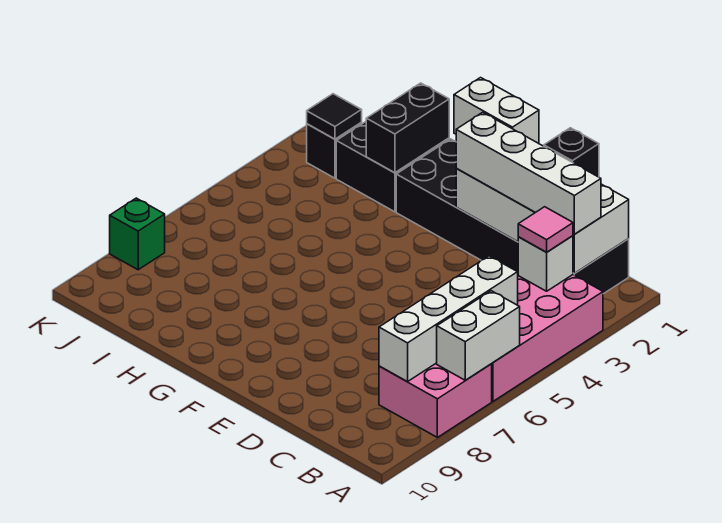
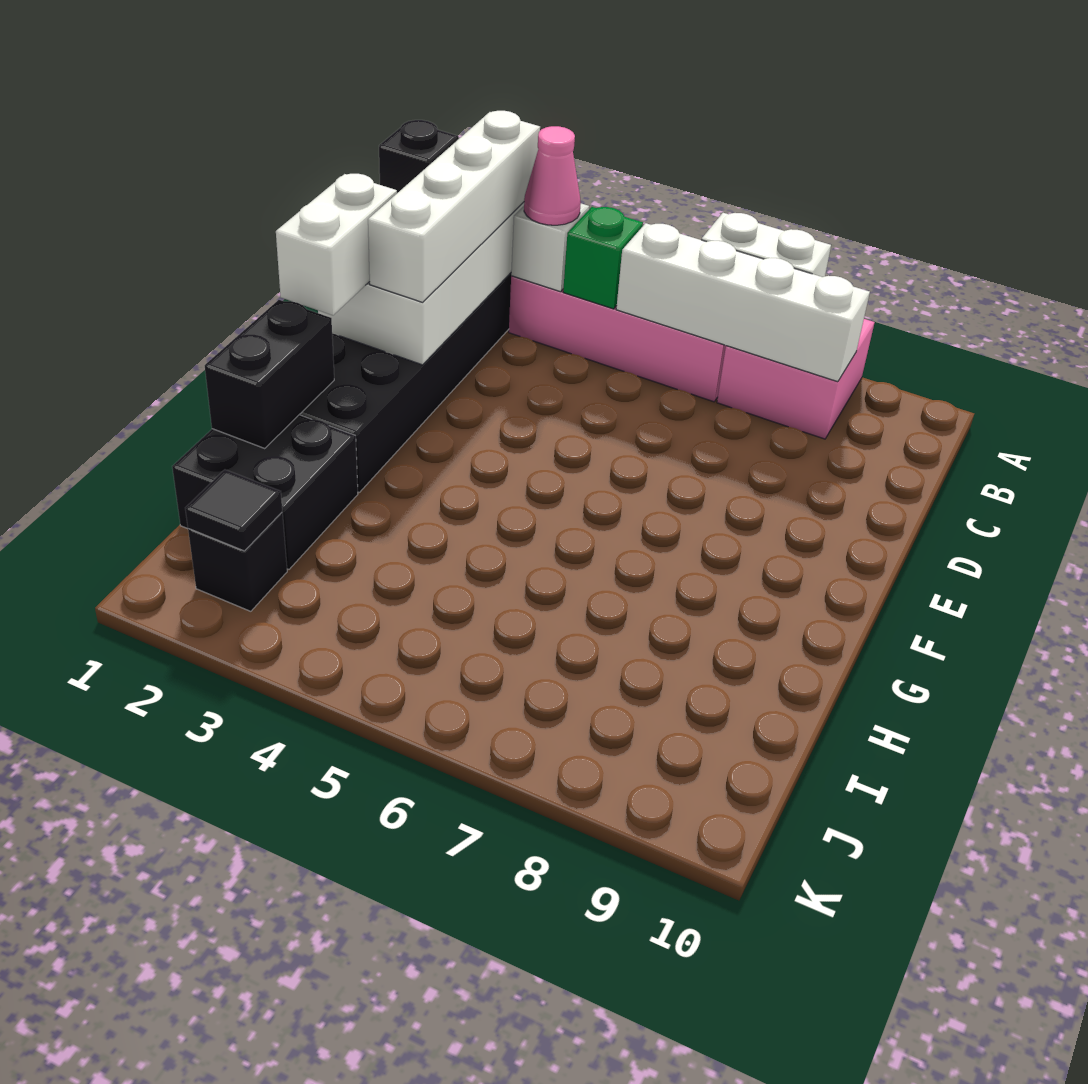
pink tile B3 level 3 -> pink cone B3 level 3
black brick H1:H2 level 2 -> black brick G1:H1 level 2
green brick K8 level 1 -> green brick B4 level 2

